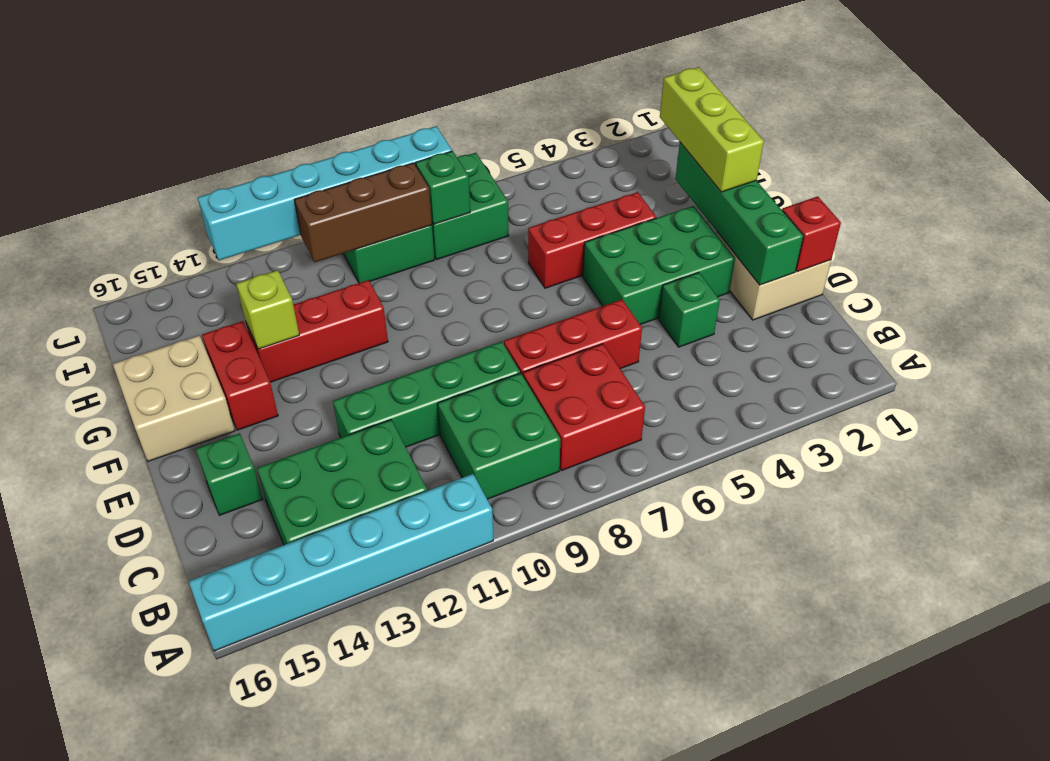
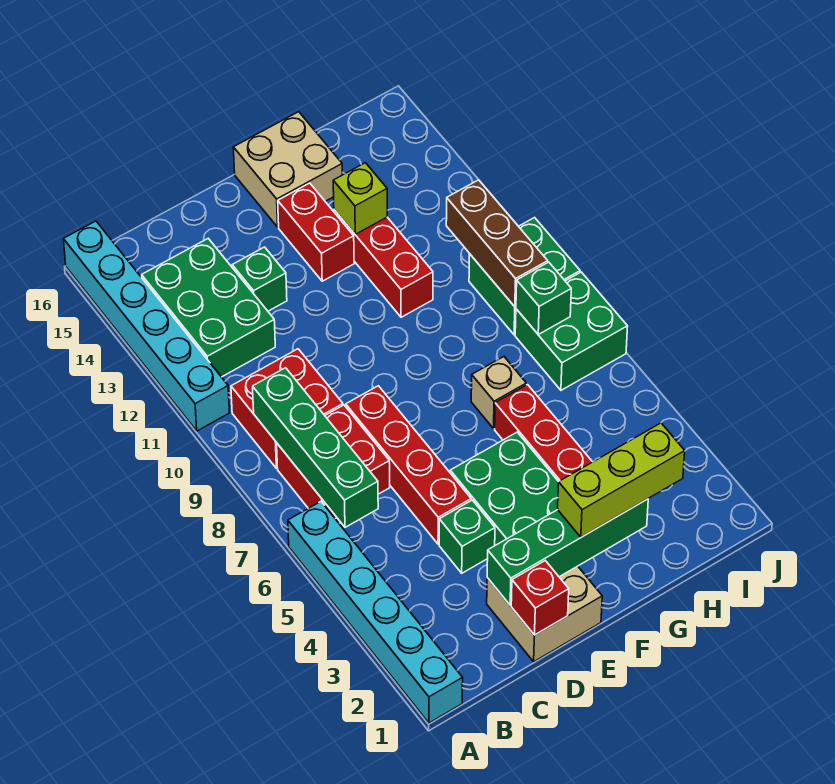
green brick B9:C10 level 1 -> red brick B9:C10 level 1
red brick D6:D8 level 1 -> red brick D5:D8 level 1
green brick D9:D12 level 1 -> green brick B6:B9 level 2
green brick D15 level 1 -> green brick D13 level 1
red brick F14:G14 level 1 -> red brick F13:F14 level 1
none -> tan brick G7 level 1
cyan brick J8:J13 level 2 -> cyan brick A1:A6 level 1

